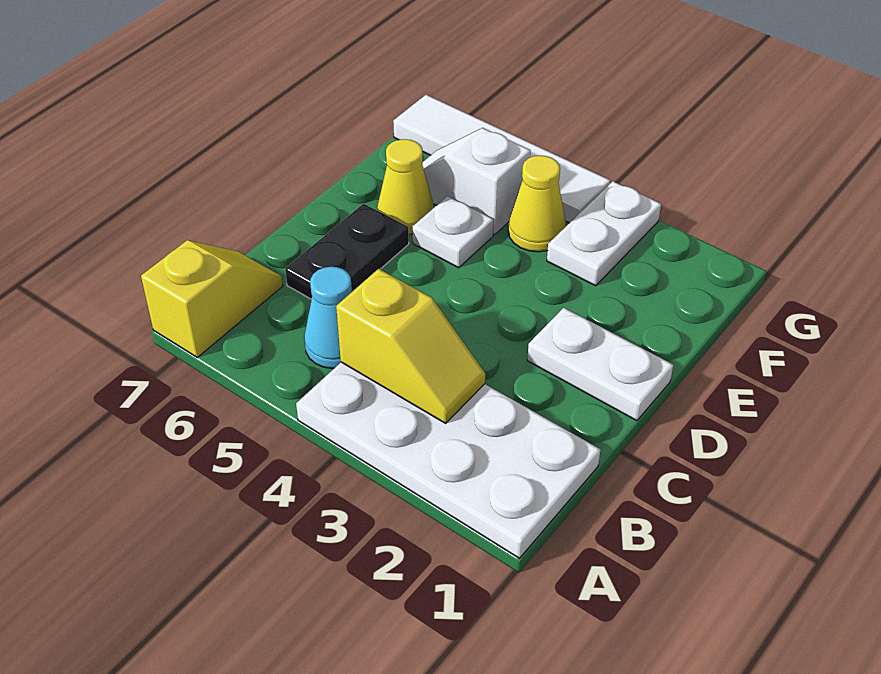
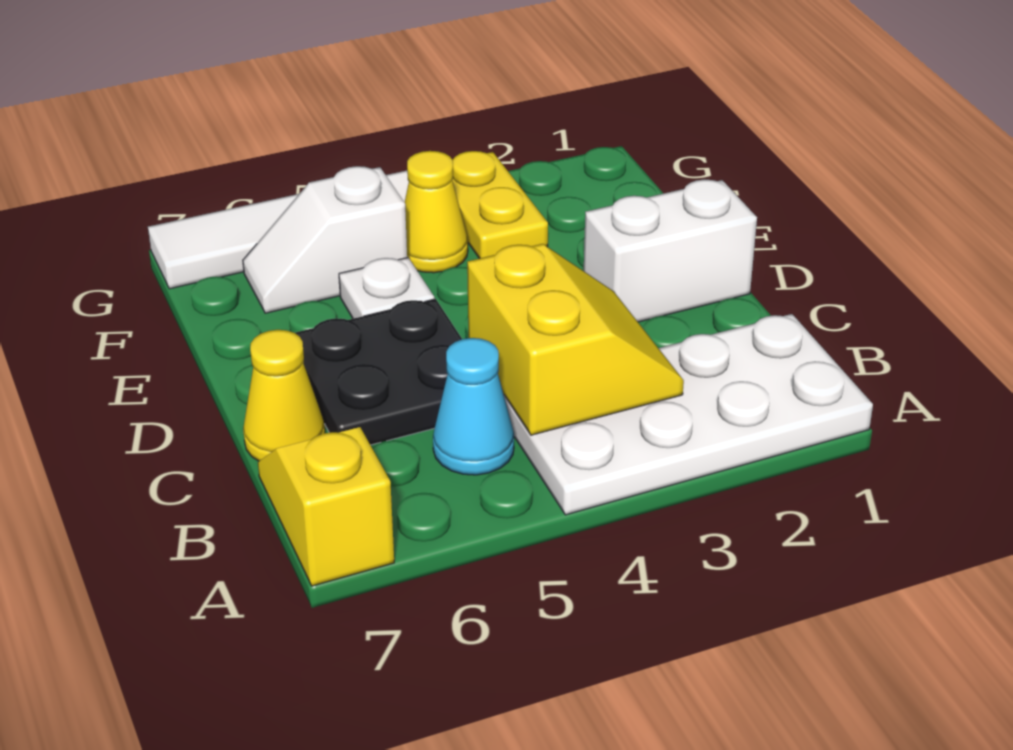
yellow slope B3:B4 level 2 top 4 -> yellow slope B3:C4 level 2 top 4
black plate C6:D6 level 1 -> black plate C5:D6 level 1
white plate D1:D2 level 1 -> white brick D1:D2 level 1
yellow cone E6 level 1 -> yellow cone C7 level 1
white plate F3:G3 level 1 -> yellow plate F3:G3 level 1

